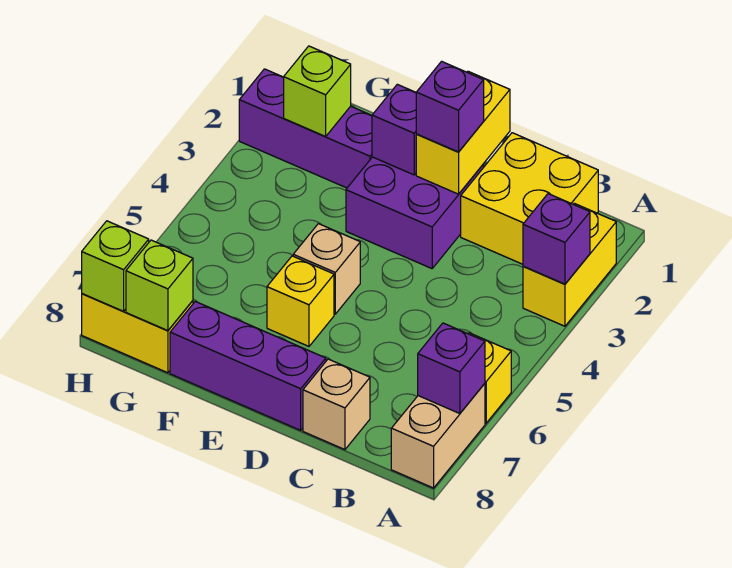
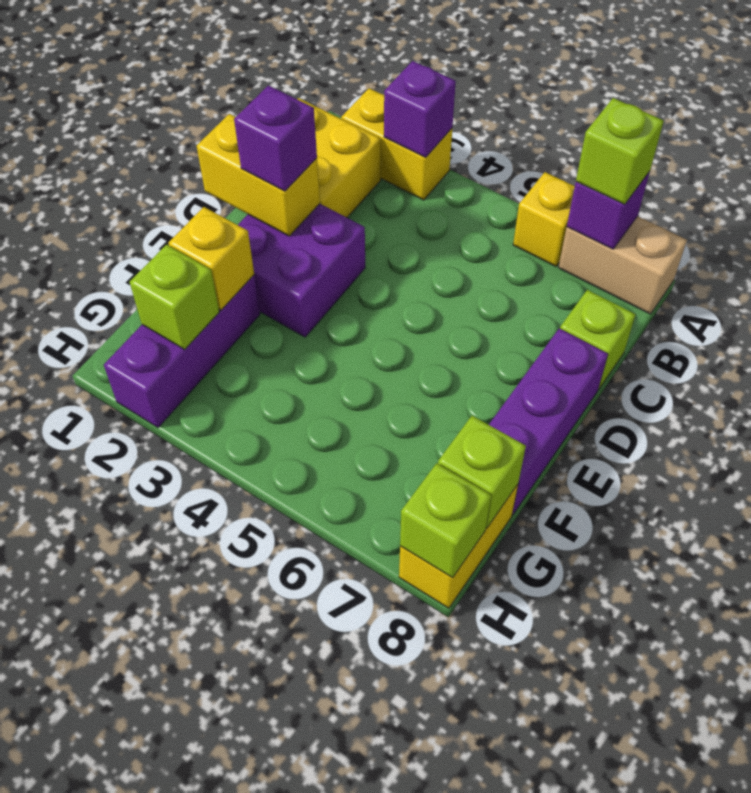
none -> lime brick A7 level 3
tan brick C8 level 1 -> lime brick C8 level 1
purple brick E2 level 2 -> none
tan brick E5 level 1 -> none
yellow brick E6 level 1 -> yellow brick F2 level 2

